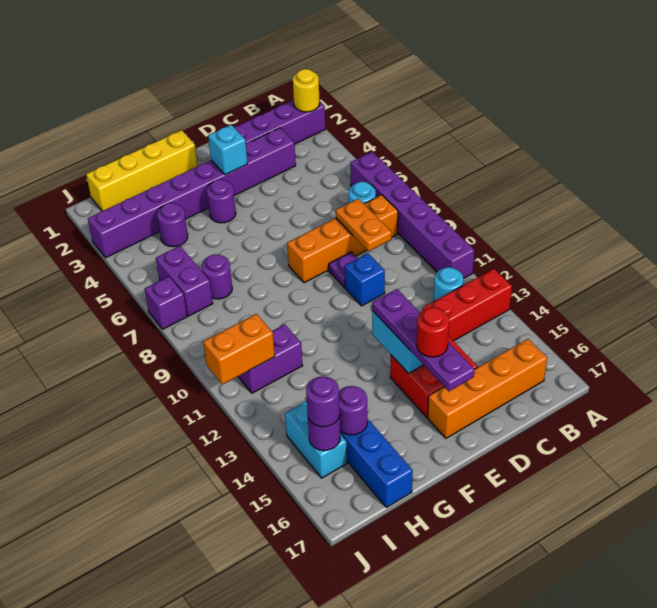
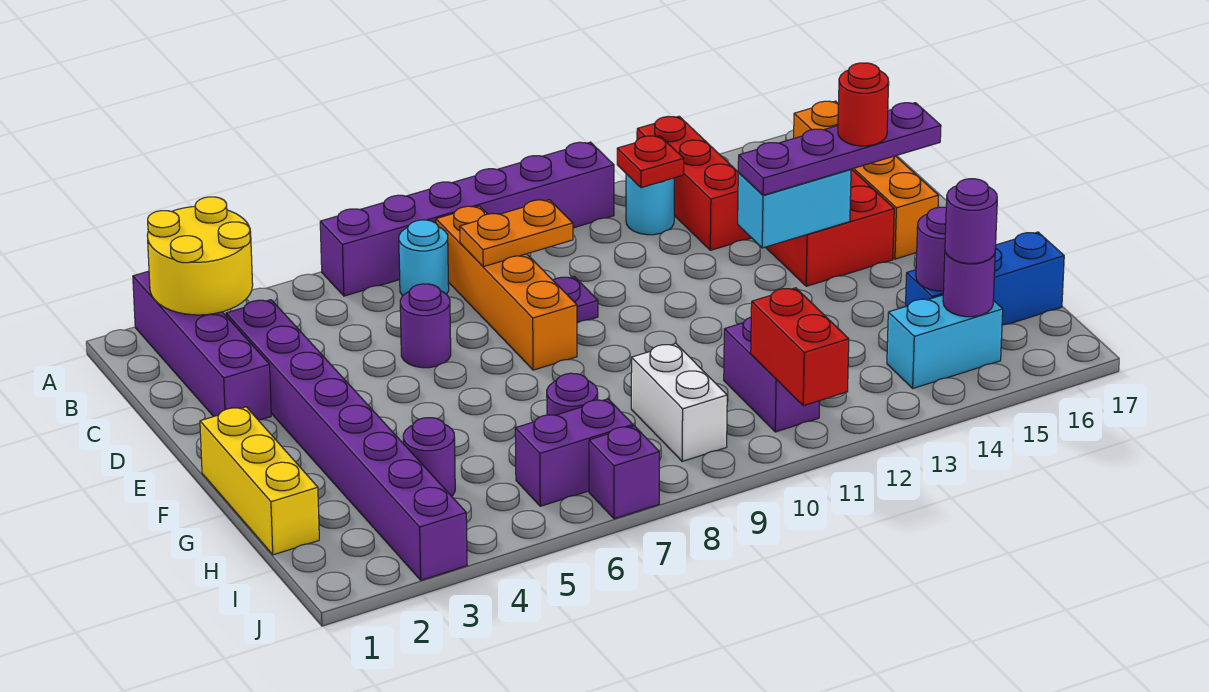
yellow round brick A2 level 2 -> yellow round brick A2:B3 level 2
none -> red plate B12 level 2
blue brick D10 level 1 -> none
cyan brick E3 level 2 -> none
yellow brick F1:I1 level 1 -> yellow brick F1:H1 level 1
purple round brick F4 level 1 -> purple round brick D6 level 1
none -> white brick H9:I9 level 1
orange brick I11:J11 level 2 -> red brick I11:J11 level 2

